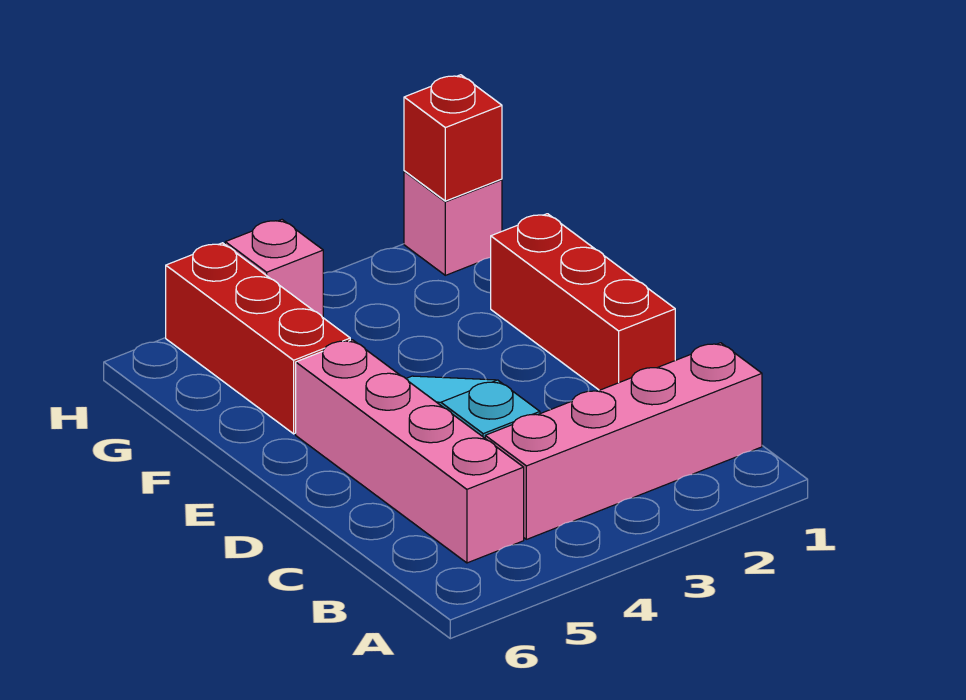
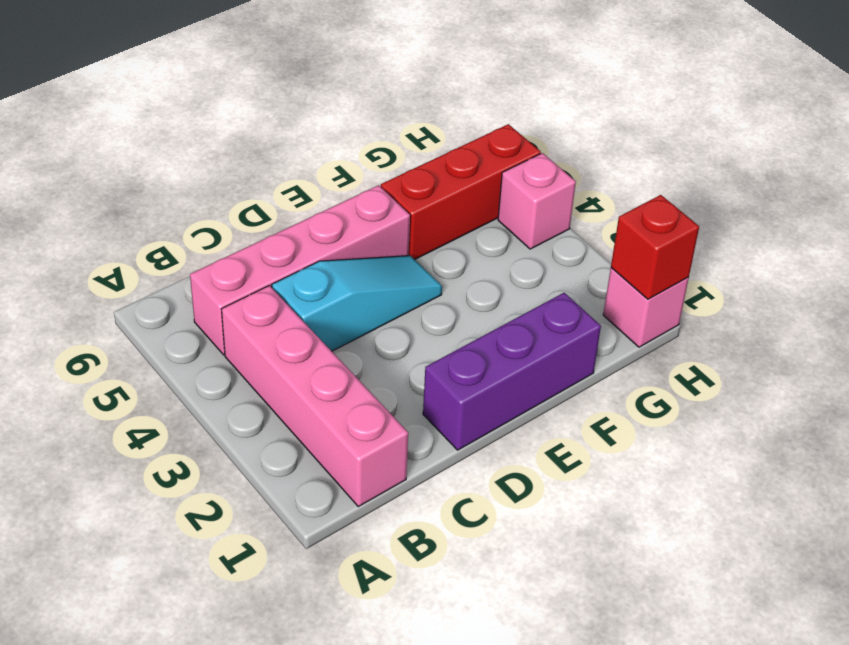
red brick D1:F1 level 1 -> purple brick D1:F1 level 1

